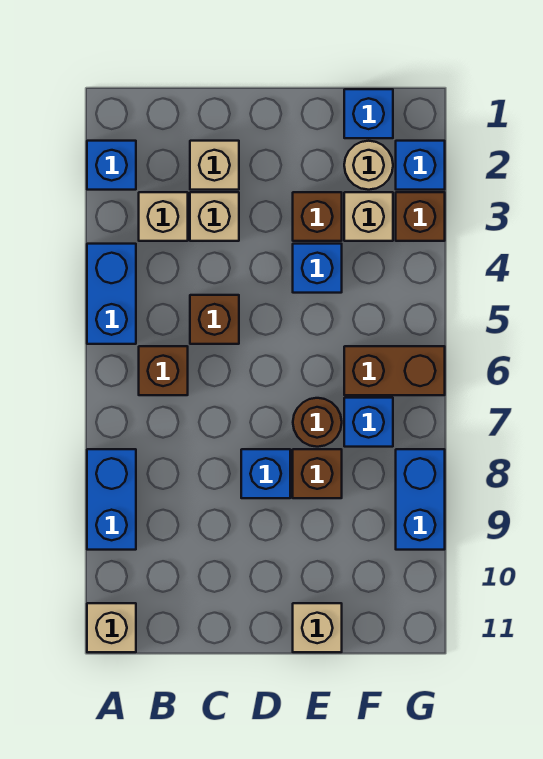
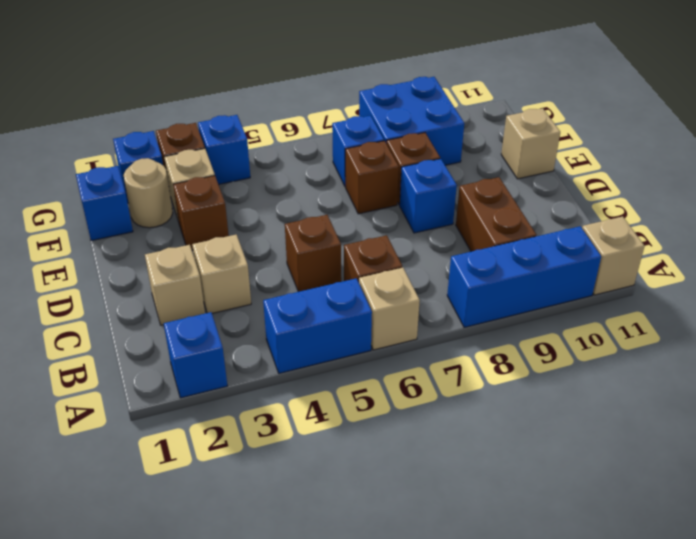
blue brick A8:A9 level 1 -> blue brick A8:A10 level 1
tan brick B3 level 1 -> tan brick A6 level 1
blue brick E4 level 1 -> blue brick G4 level 1
brown round brick E7 level 1 -> brown brick E7 level 1
brown brick F6:G6 level 1 -> brown brick B9:C9 level 1
blue brick G8:G9 level 1 -> blue brick F8:G9 level 1

